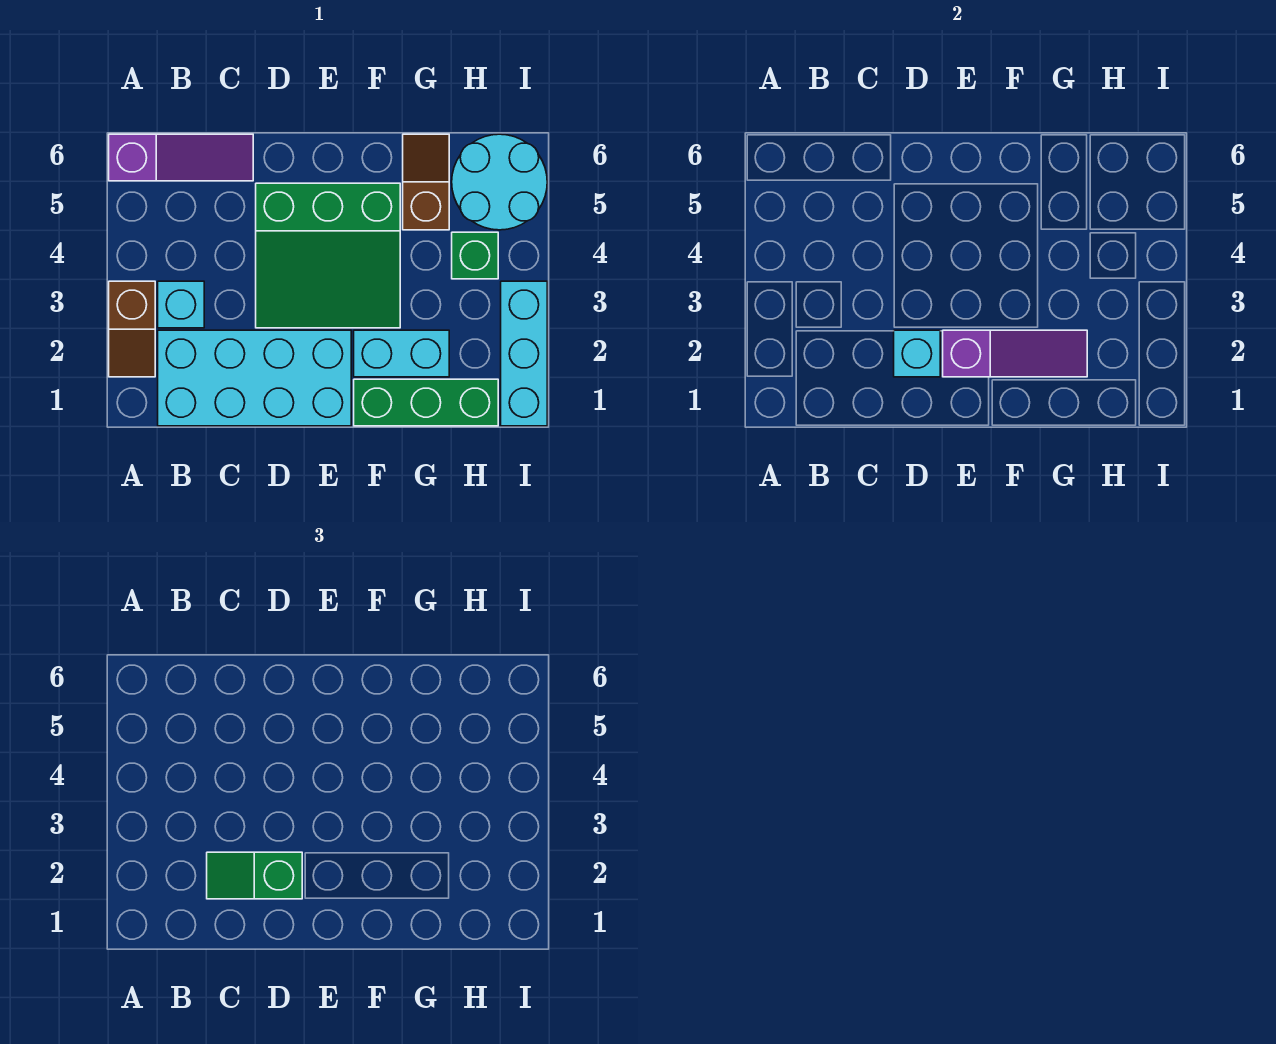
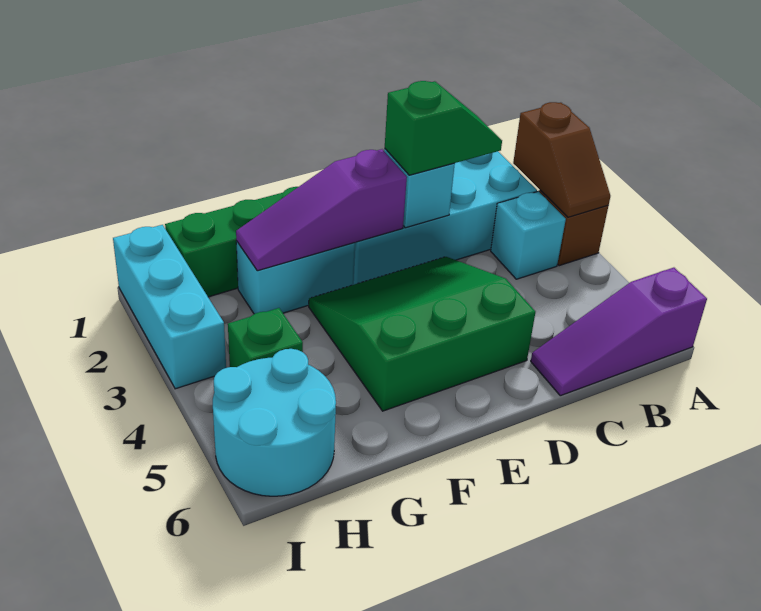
brown slope G5:G6 level 1 top 5 -> brown slope A2:A3 level 2 top 2

